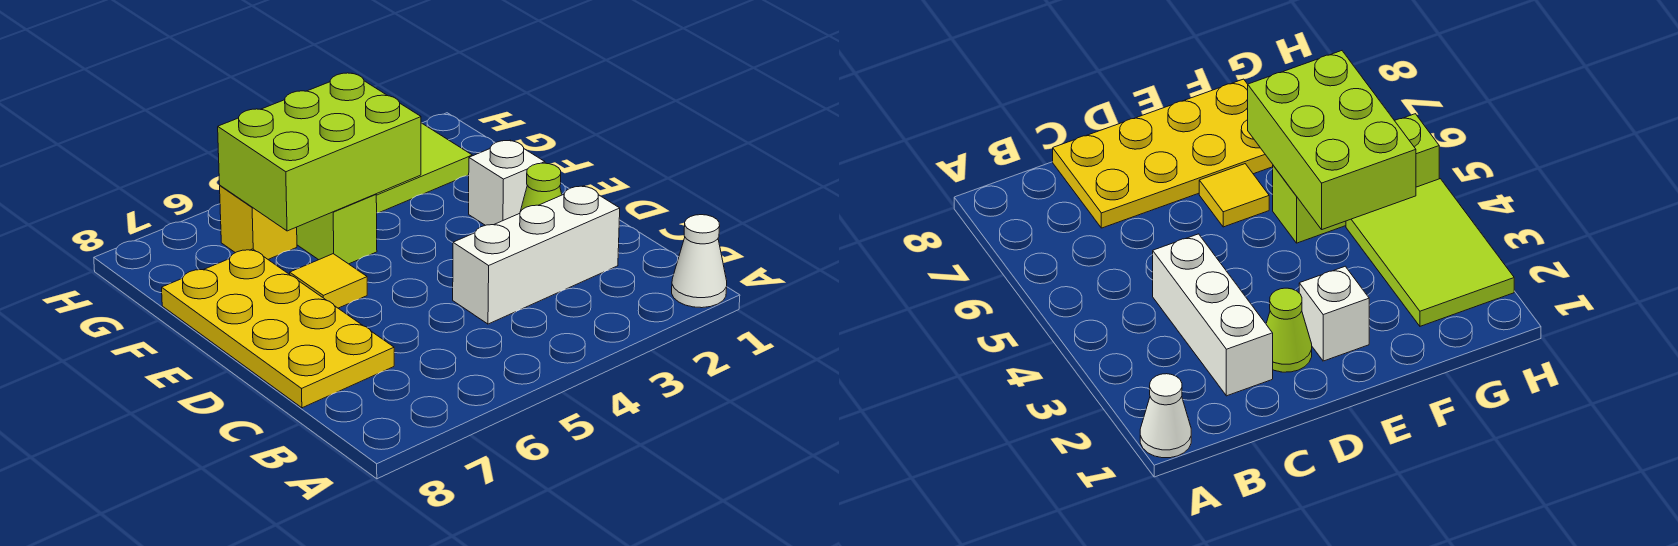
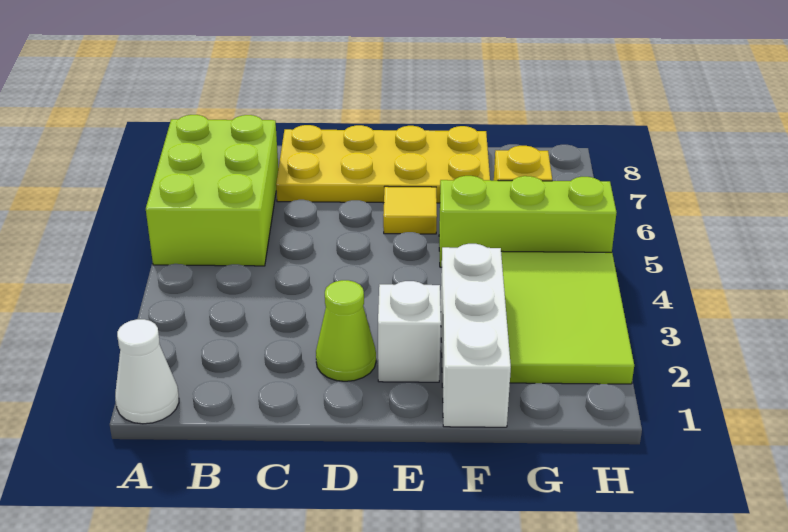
white brick C2:C4 level 1 -> white brick F1:F3 level 1
lime brick F4:G6 level 2 -> lime brick A5:B7 level 1

